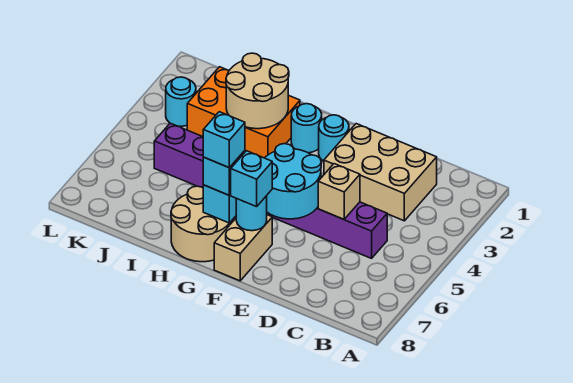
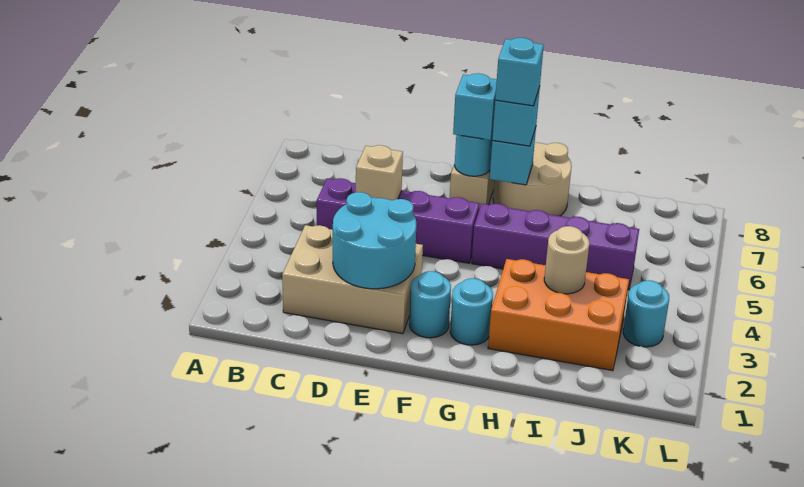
cyan round brick E5:F6 level 2 -> cyan round brick D2:E3 level 2
tan round brick H2:I3 level 2 -> tan round brick I3 level 2

